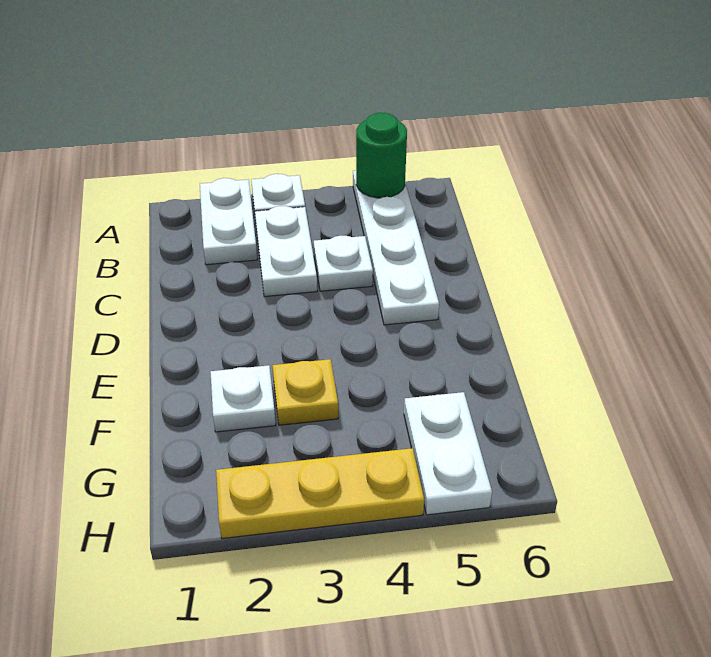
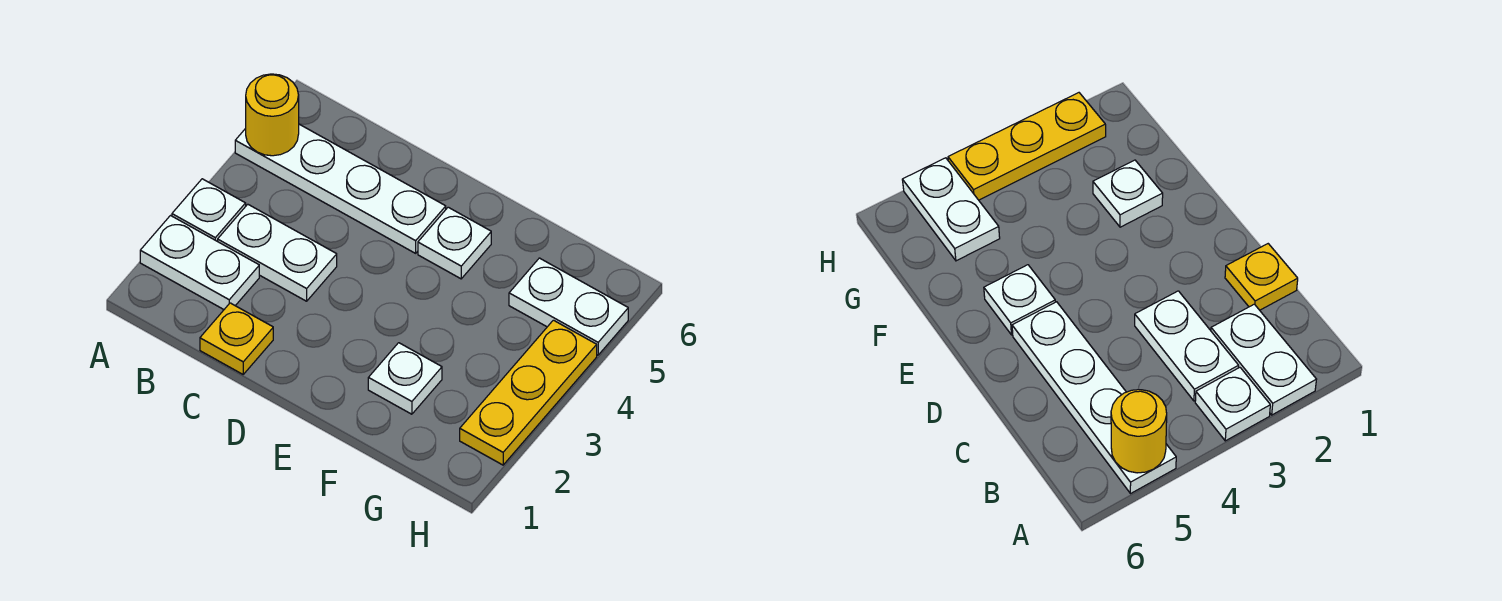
green round brick A5 level 2 -> yellow round brick A5 level 2
white plate C4 level 1 -> white plate E5 level 1
yellow plate F3 level 1 -> yellow plate C1 level 1

